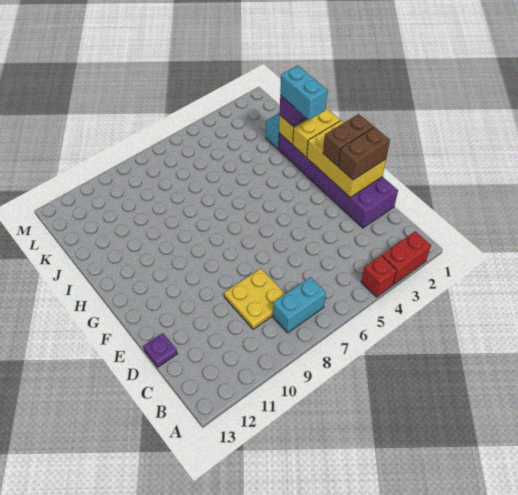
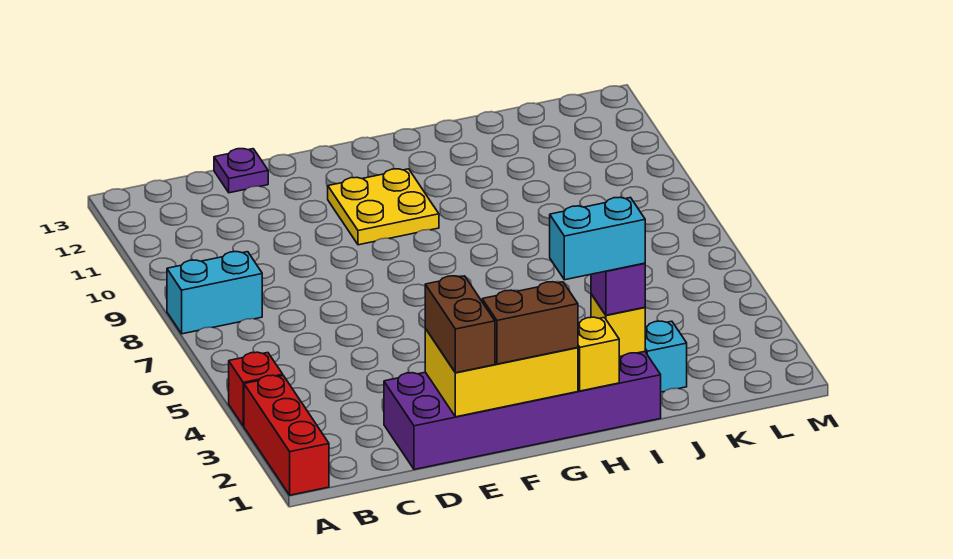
red brick A2:A3 level 1 -> red brick A1:A3 level 1
cyan brick B7:B8 level 1 -> cyan brick A8:B8 level 1
yellow plate C8:D9 level 1 -> yellow plate F10:G11 level 1
brown brick F1:F2 level 3 -> brown brick F1:G1 level 3
yellow brick H1:H2 level 2 -> yellow brick H1 level 2

